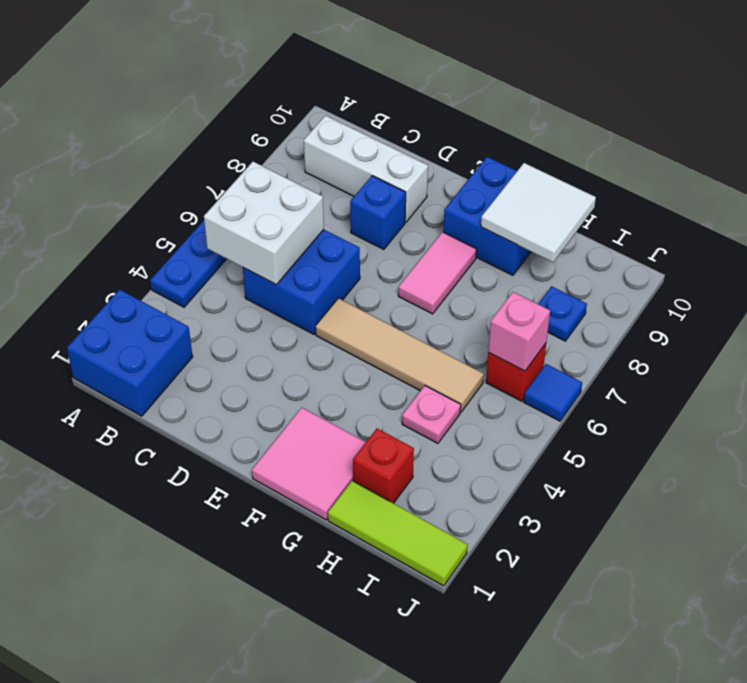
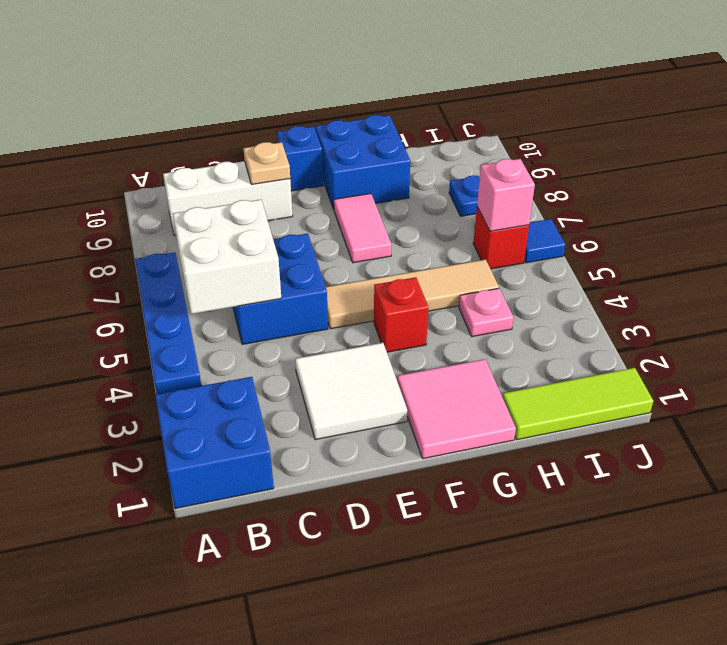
blue brick D8 level 1 -> blue brick E10 level 1
none -> tan plate D9 level 2
white tile G9:H10 level 2 -> white tile D2:E3 level 1
red brick H2 level 1 -> red brick F4 level 1

